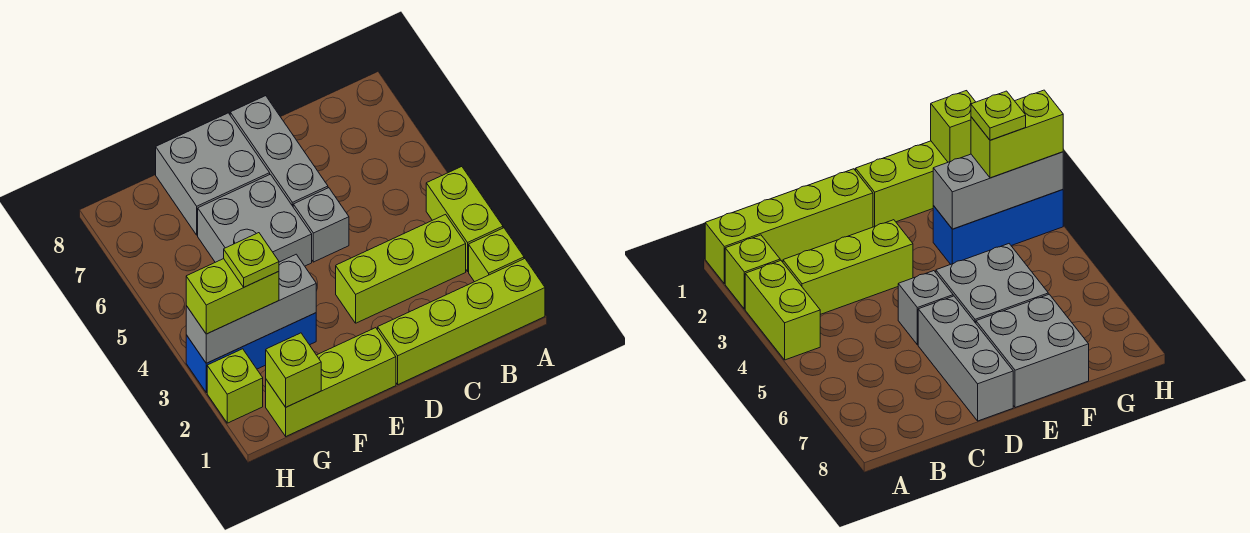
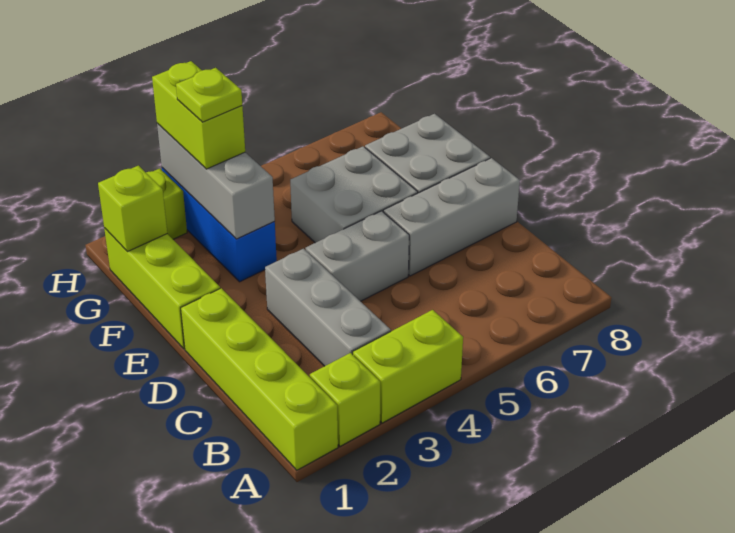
lime brick B3:D3 level 1 -> grey brick B3:D3 level 1
grey brick D5 level 1 -> grey brick D4:D5 level 1

